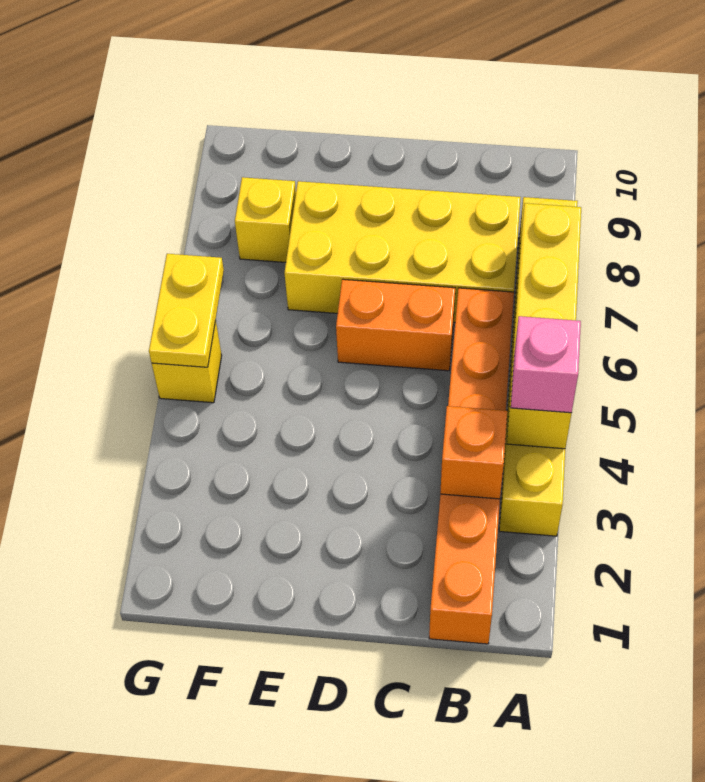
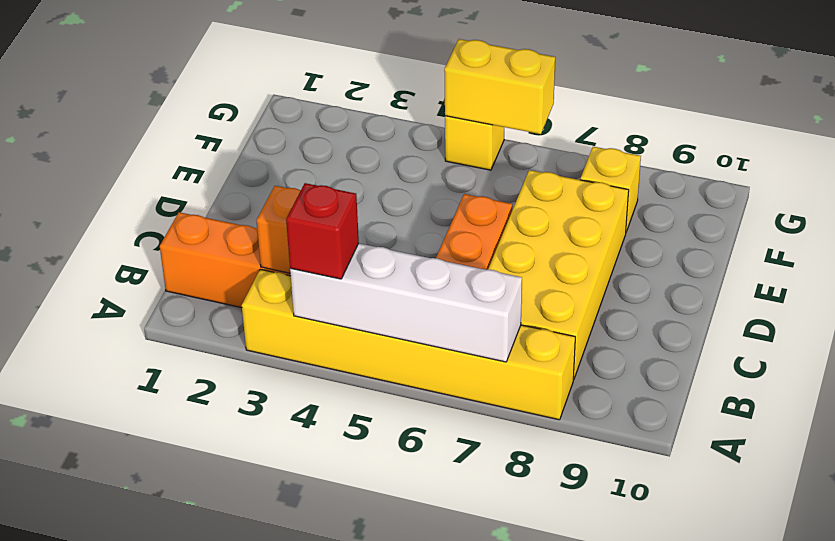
yellow brick A4:A7 level 2 -> white brick A4:A7 level 2
pink brick A4 level 3 -> red brick A4 level 3
yellow plate G5:G6 level 2 -> yellow brick G5:G6 level 2

